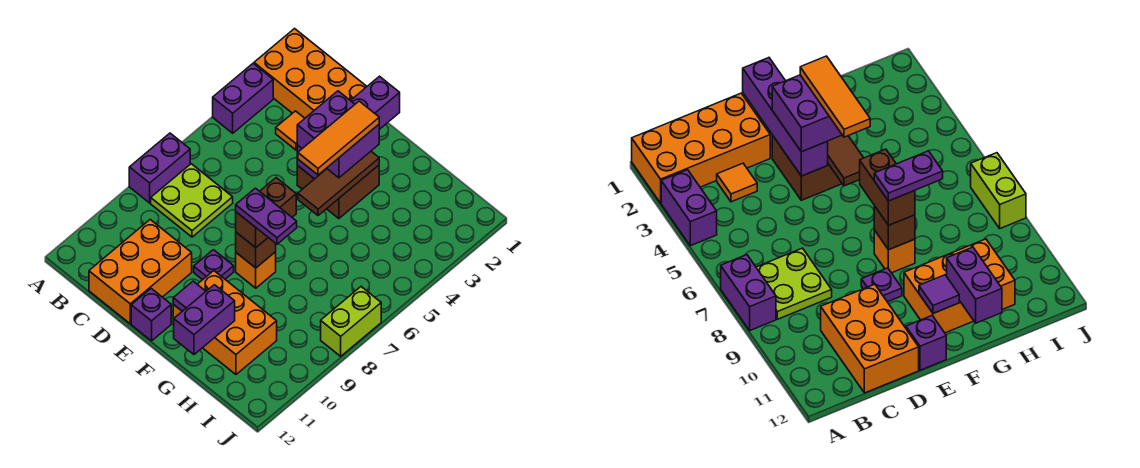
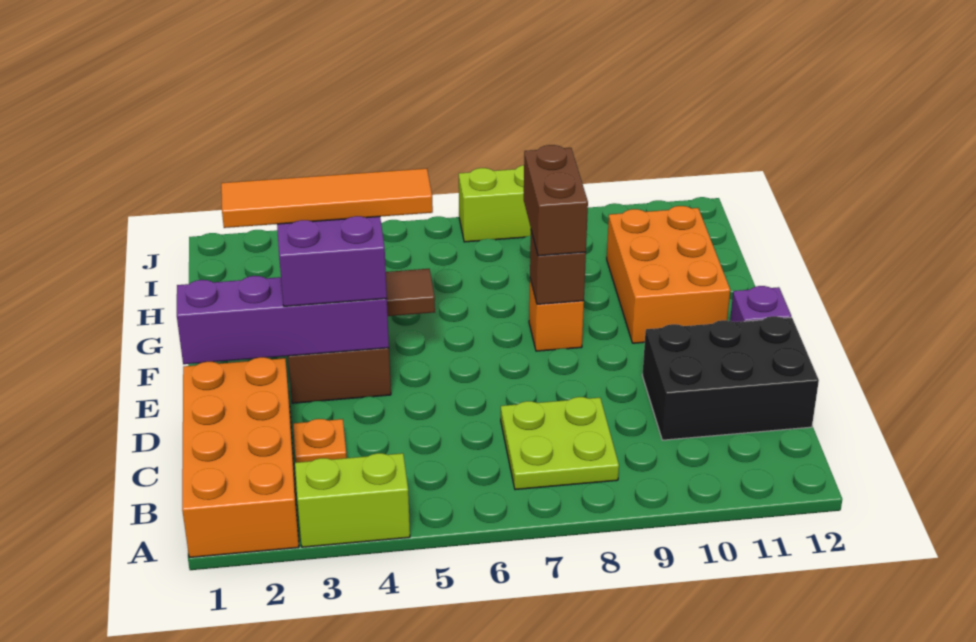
purple brick A3:A4 level 1 -> lime brick A3:A4 level 1
purple brick A7:A8 level 1 -> none
orange tile C3 level 1 -> orange plate C3 level 1
orange brick C10:D12 level 1 -> black brick C10:D12 level 1
purple plate E9 level 1 -> none
orange tile F3:F5 level 4 -> orange tile F2:F5 level 4
brown brick F7:F8 level 3 -> brown brick F8:G8 level 3
purple plate F8:G8 level 4 -> none
purple tile F11 level 2 -> none
purple brick G11:G12 level 2 -> none

